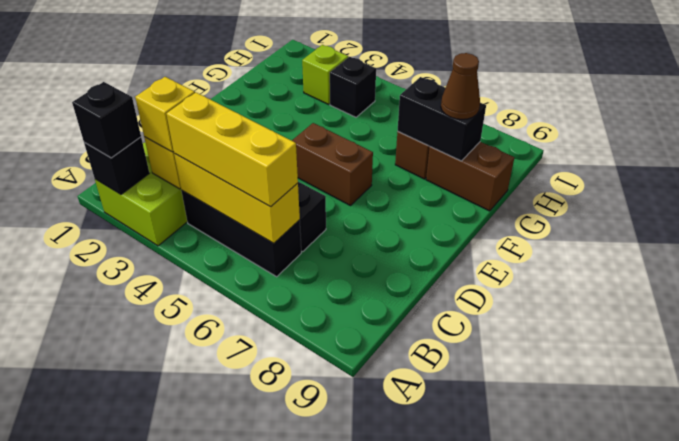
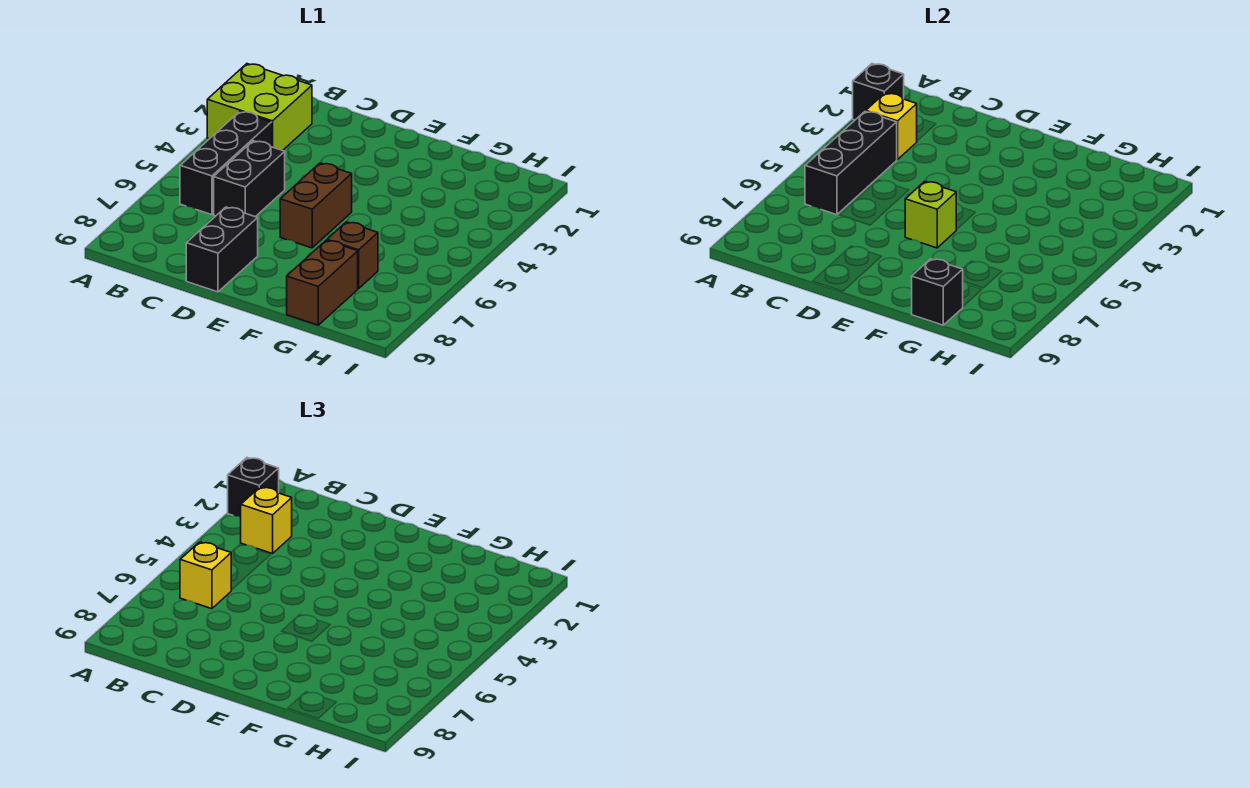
yellow brick B4:B6 level 2 -> black brick B4:B6 level 2
yellow brick B4:B6 level 3 -> yellow brick B6 level 3
black brick G7:G8 level 2 -> black brick D8:D9 level 1
brown cone G8 level 3 -> none
lime brick H3 level 1 -> lime brick E6 level 2
black brick H4 level 1 -> black brick G9 level 2

